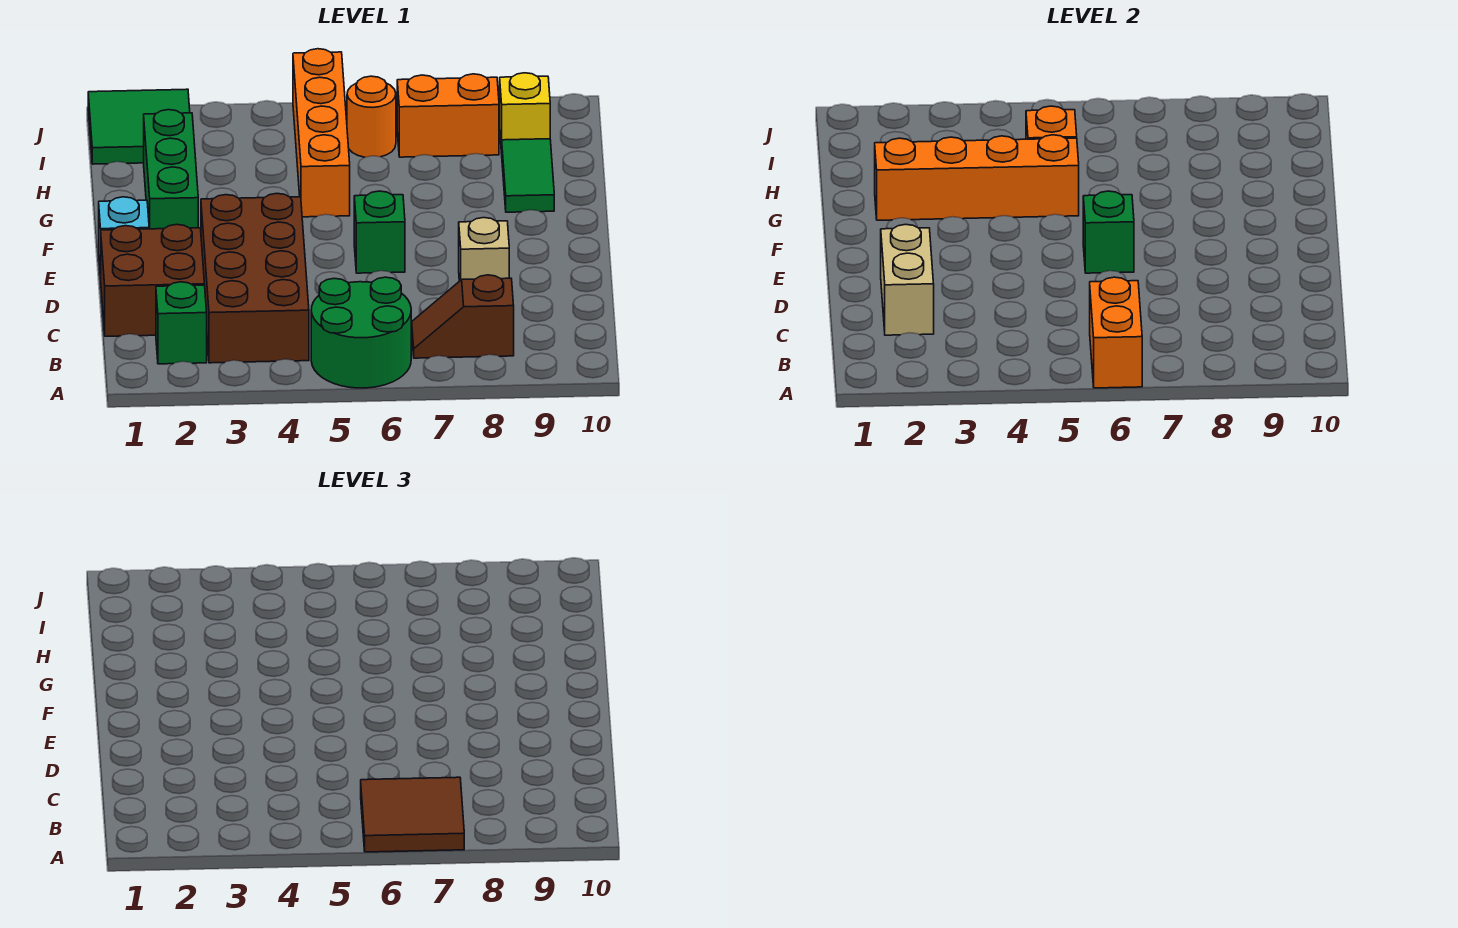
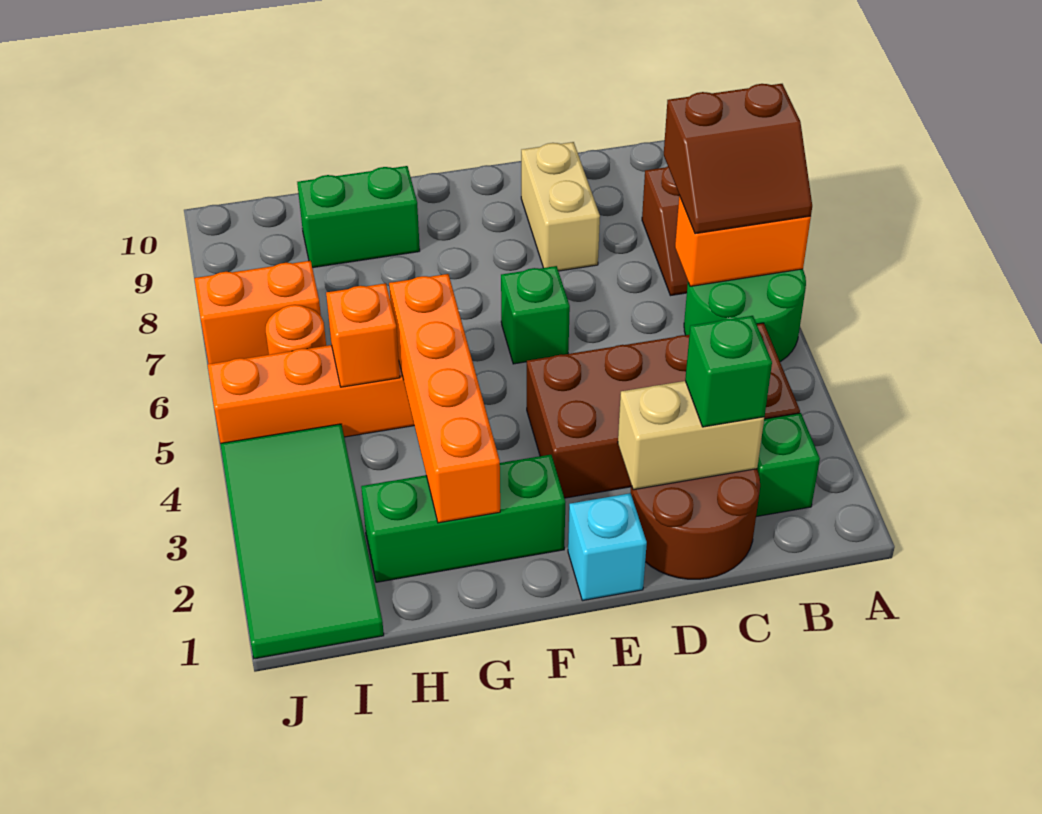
brown tile A6:B7 level 3 -> brown slope A6:B7 level 3 top 7
brown brick C1:D2 level 1 -> brown round brick C1:D2 level 1
tan brick D8 level 1 -> tan brick D8:D9 level 1
green brick E6 level 2 -> green brick C2 level 3
green tile G9:H9 level 1 -> green brick G9:H9 level 1
green tile I1:J2 level 1 -> green tile I1:J4 level 1
orange brick I7:I8 level 1 -> orange brick I7:J7 level 1
yellow brick I9 level 1 -> none

